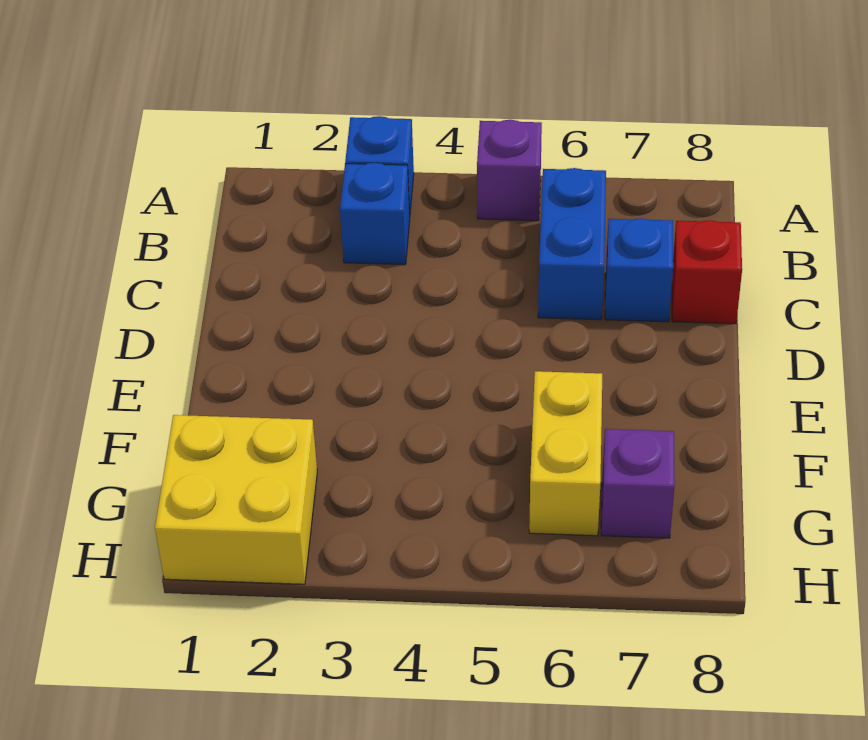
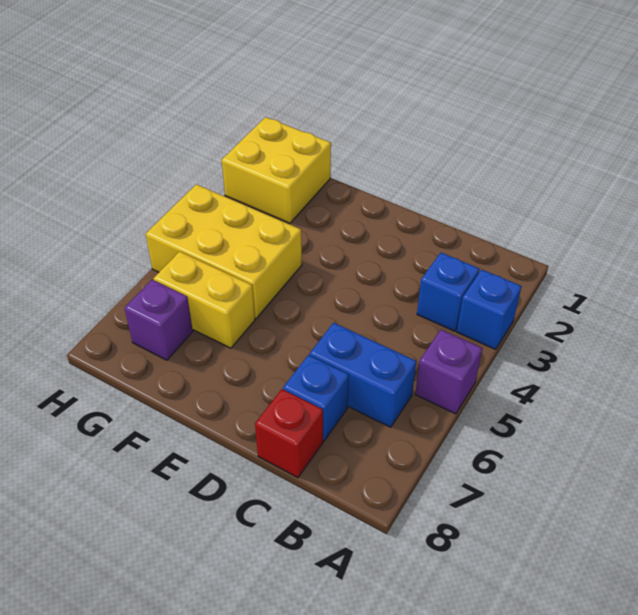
none -> yellow brick F4:H5 level 1

